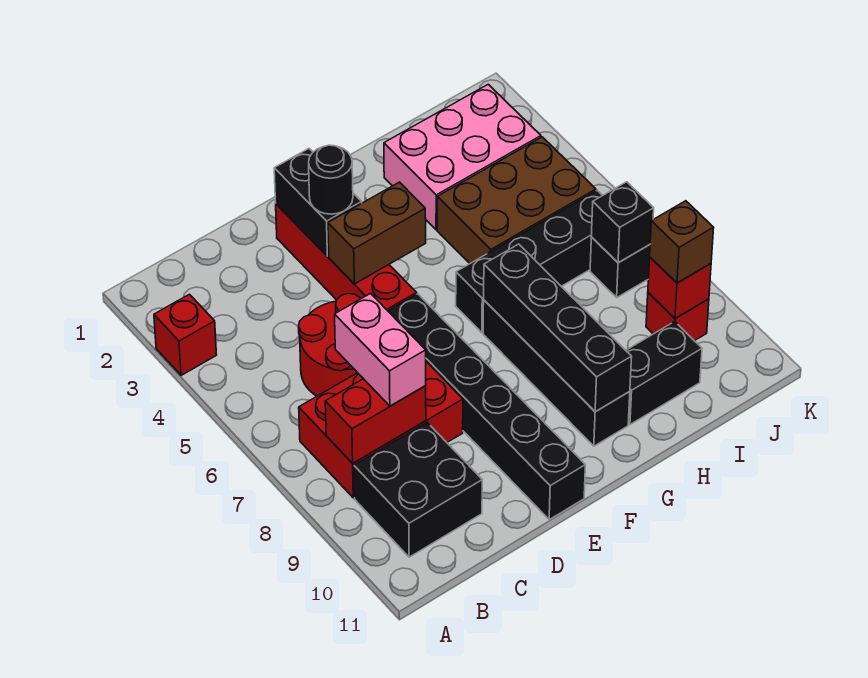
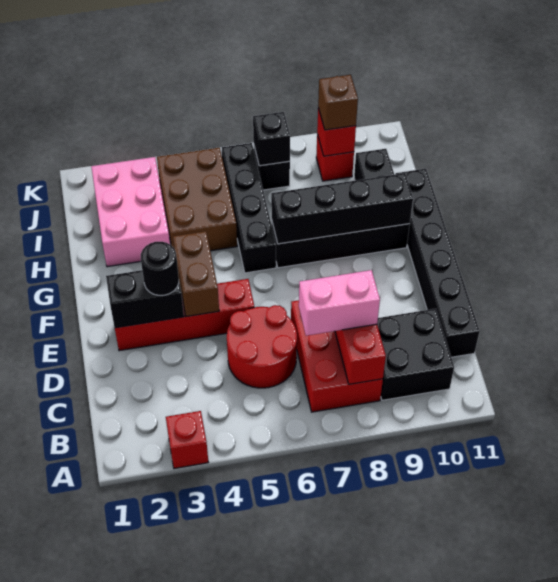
black brick E6:E11 level 1 -> black brick C11:H11 level 1

